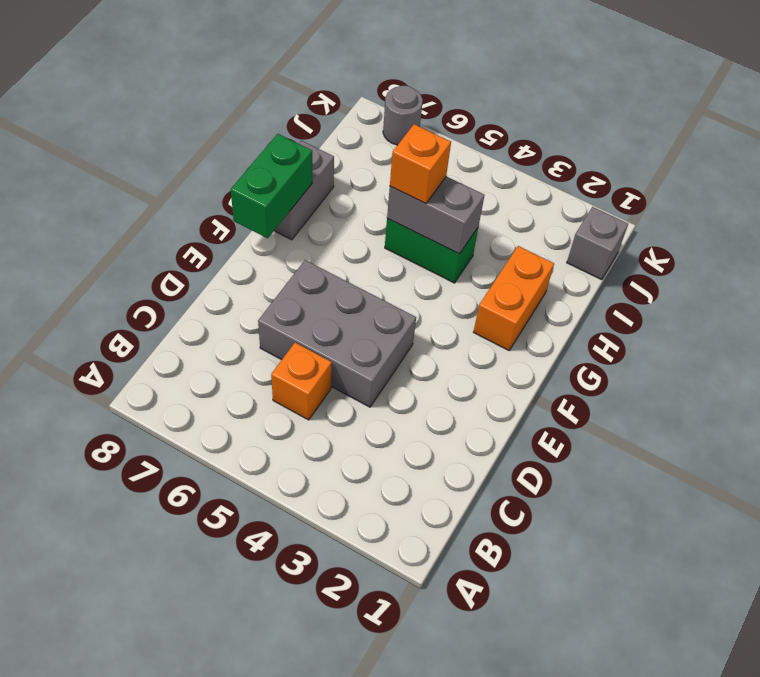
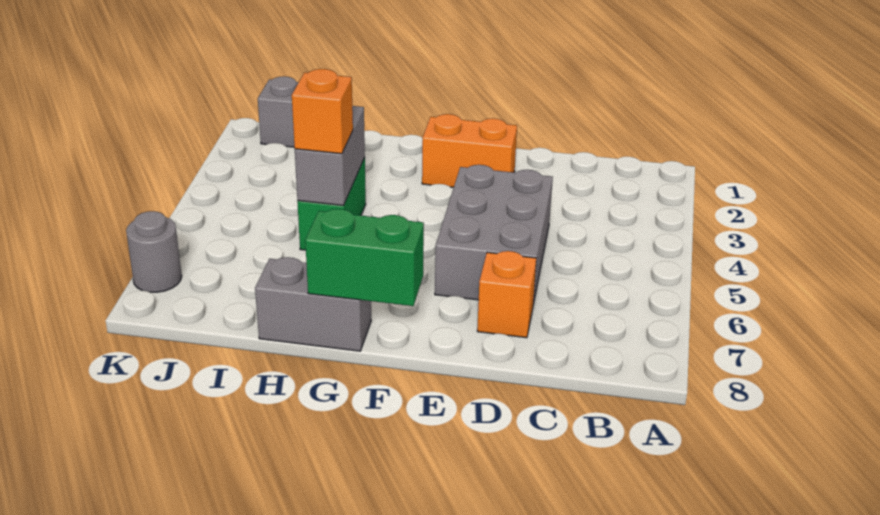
orange brick C5 level 1 -> orange brick D7 level 1
orange brick G2:H2 level 1 -> orange brick E2:F2 level 1

